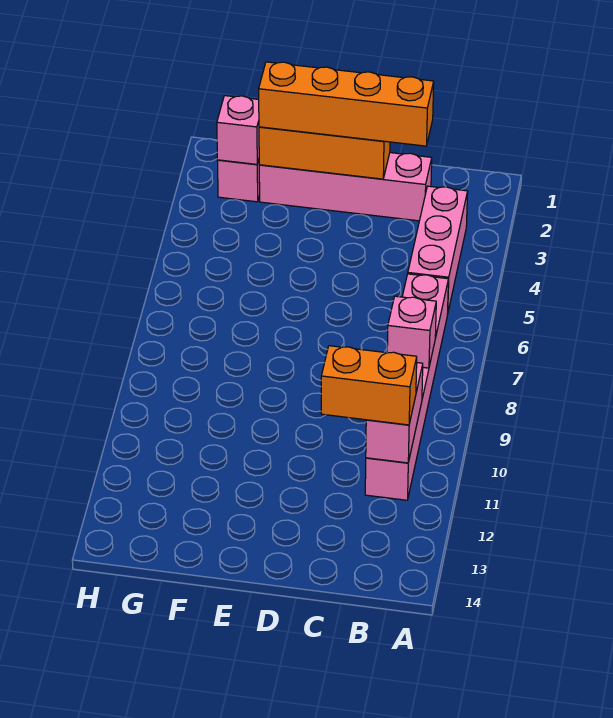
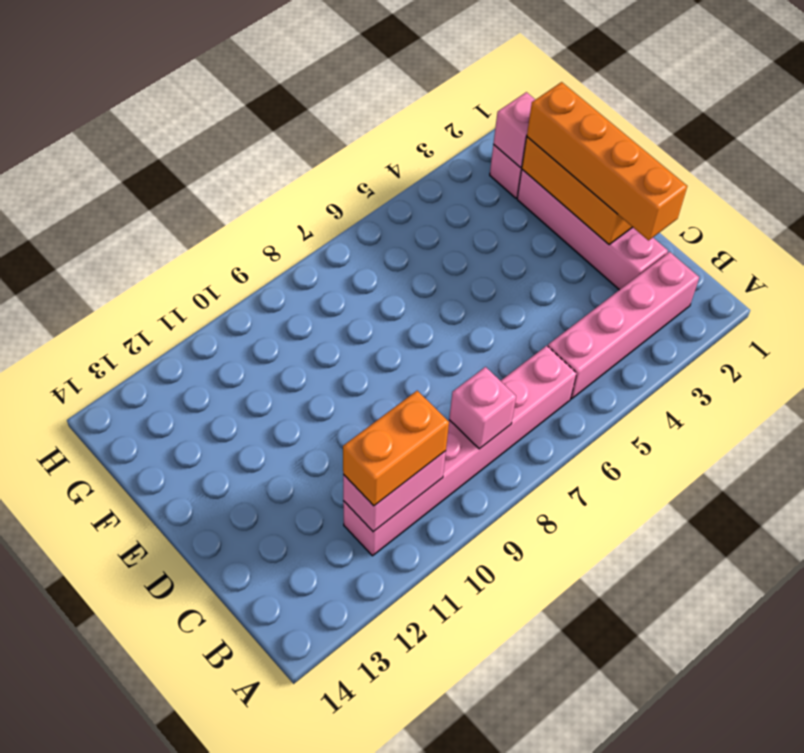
pink brick B3:B5 level 1 -> pink brick B2:B5 level 1
orange brick B11:C11 level 3 -> orange brick B10:B11 level 3

